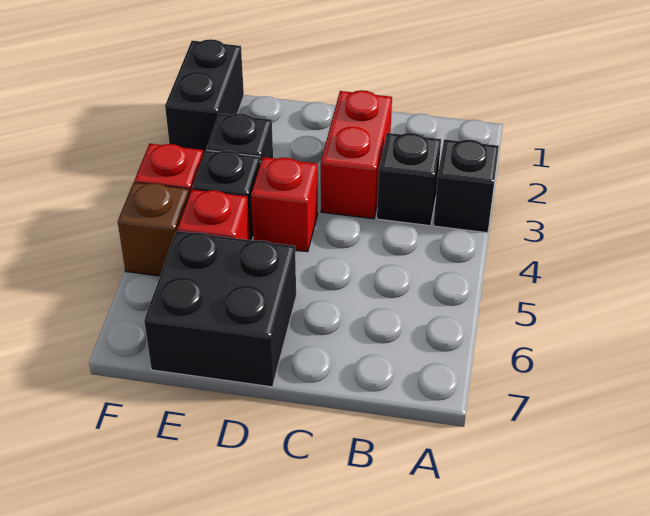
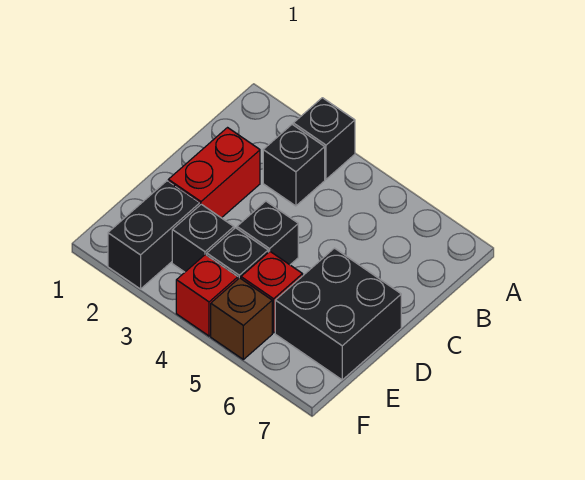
red brick C2:C3 level 1 -> red brick C2:D2 level 1
red brick D4 level 1 -> black brick D4 level 1
black brick F1:F2 level 1 -> black brick E2:F2 level 1

